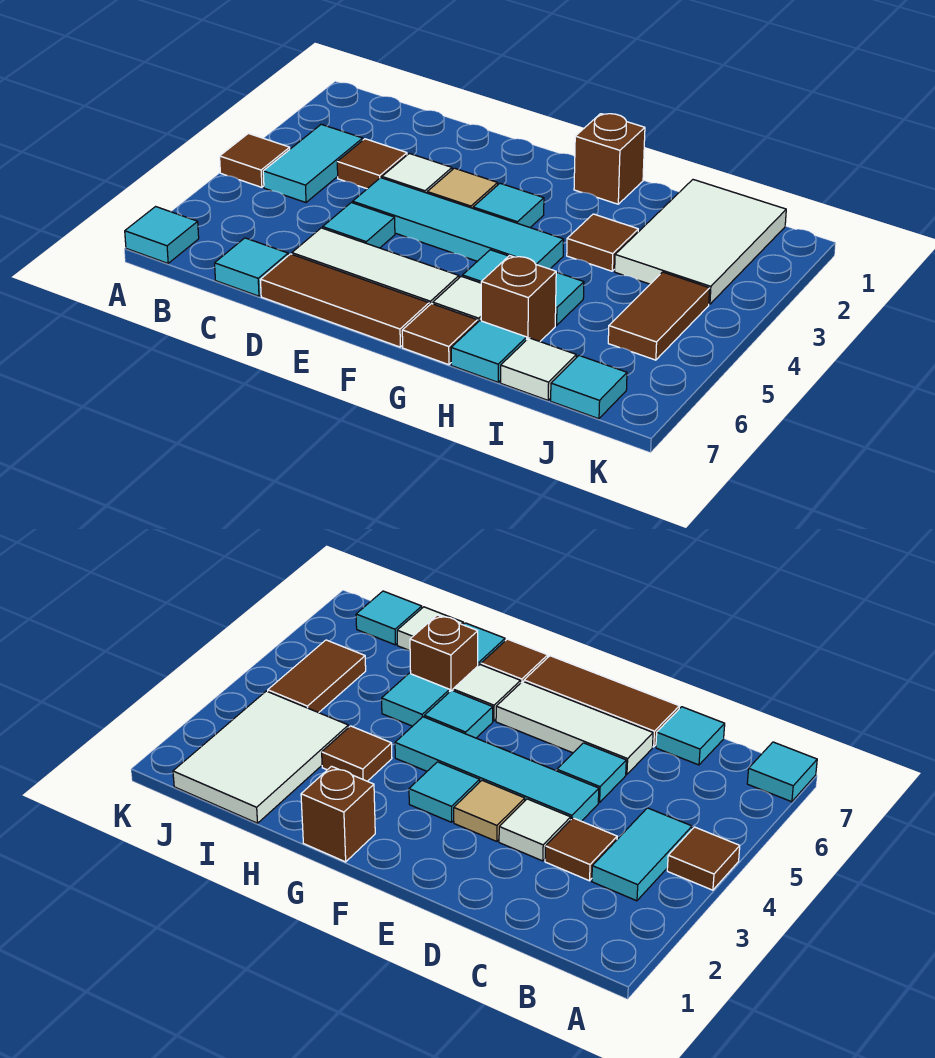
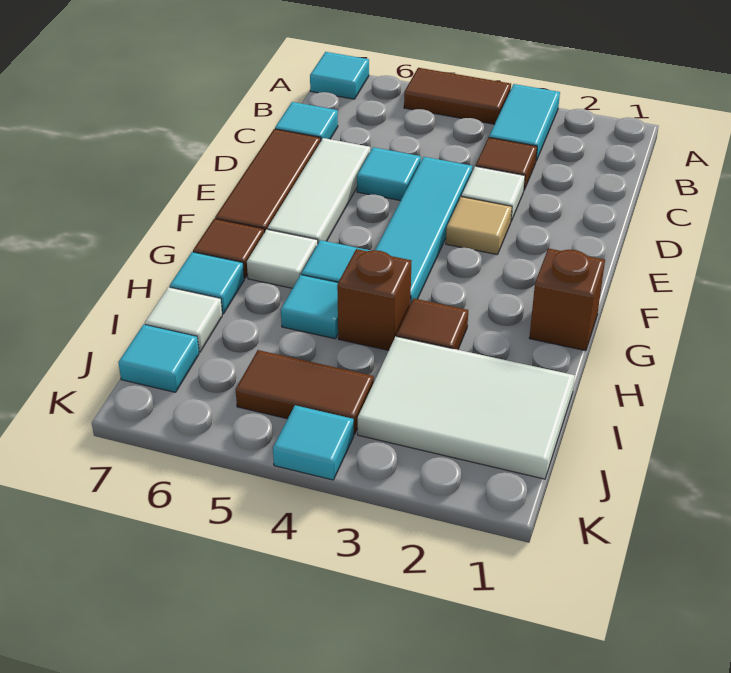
brown tile A4 level 1 -> brown tile A4:A5 level 1
cyan tile B3:B4 level 1 -> cyan tile A3:B3 level 1
cyan tile F3 level 1 -> cyan tile K4 level 1
brown brick H6 level 1 -> brown brick H4 level 1

